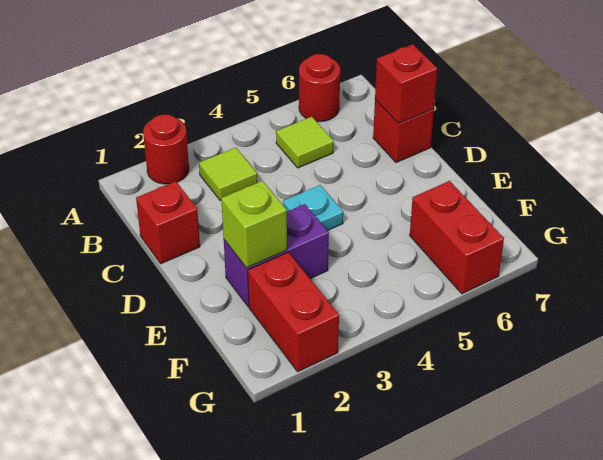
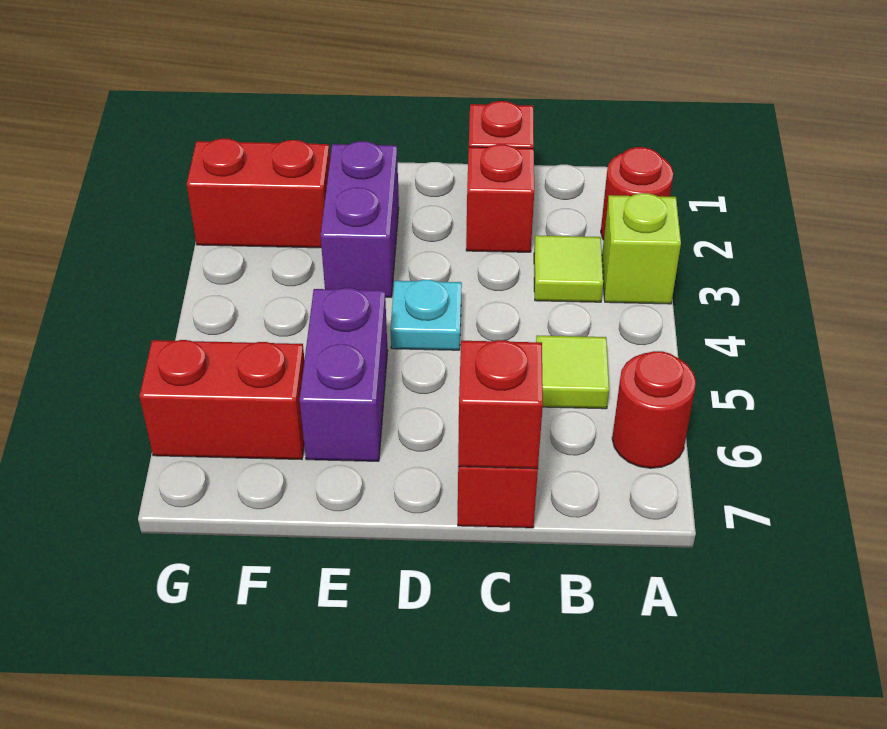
none -> red brick C2 level 1
lime brick E2 level 2 -> lime brick A3 level 1
none -> purple brick E5:E6 level 1

